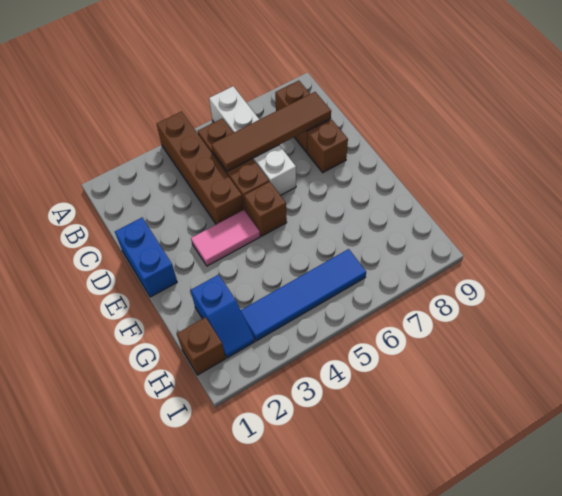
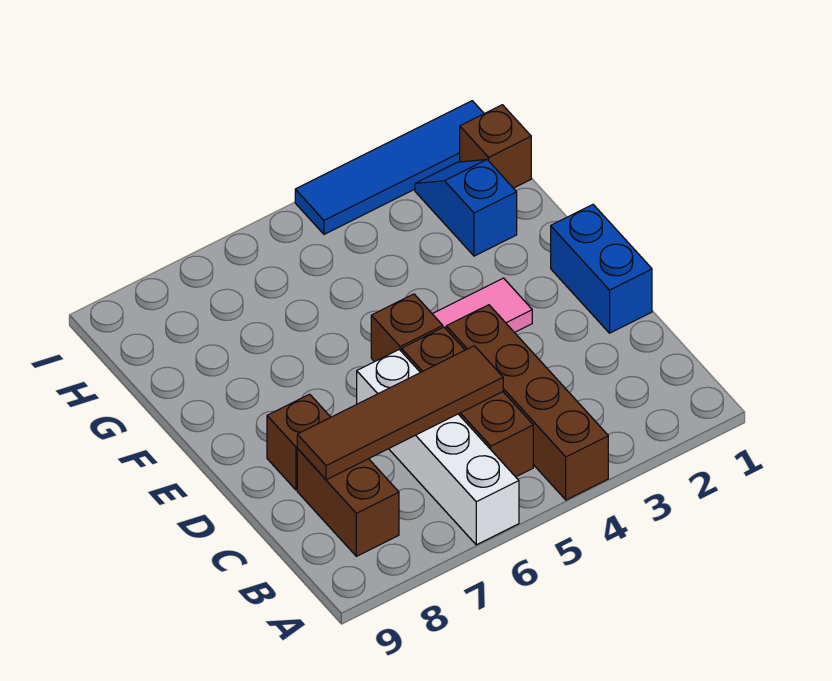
blue tile H3:H6 level 1 -> blue tile I1:I4 level 1

